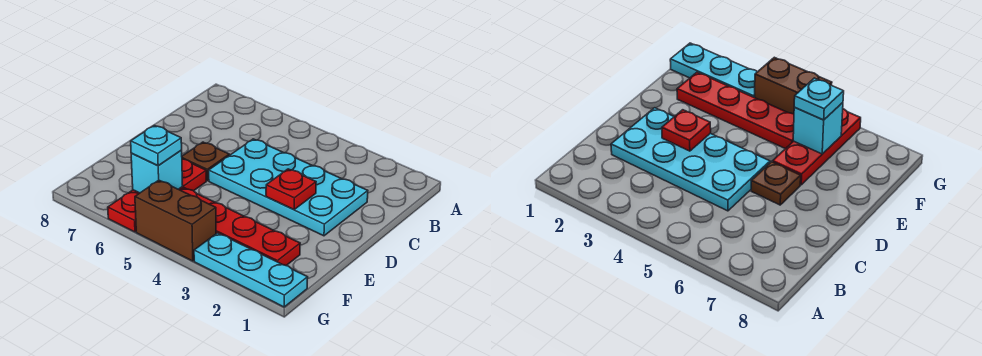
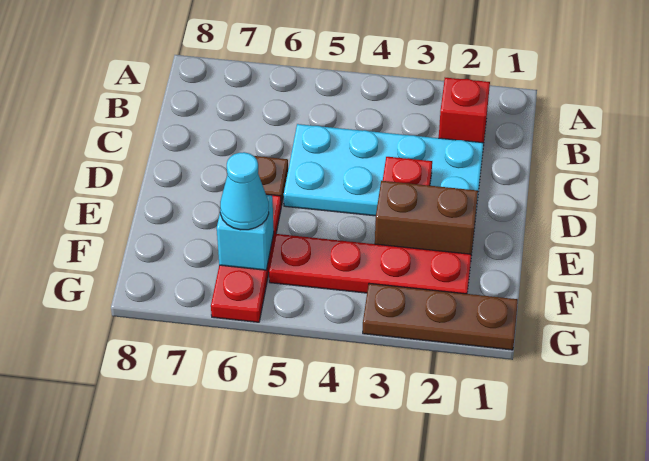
none -> red brick B2 level 1
cyan plate F6 level 3 -> cyan cone F6 level 3
cyan plate G1:G3 level 1 -> brown plate G1:G3 level 1
brown brick G4:G5 level 1 -> brown brick E2:E3 level 1

